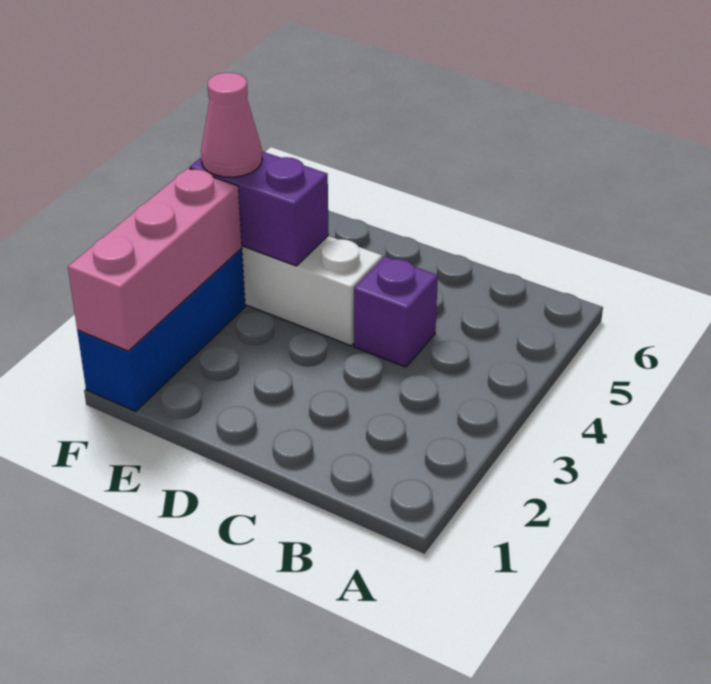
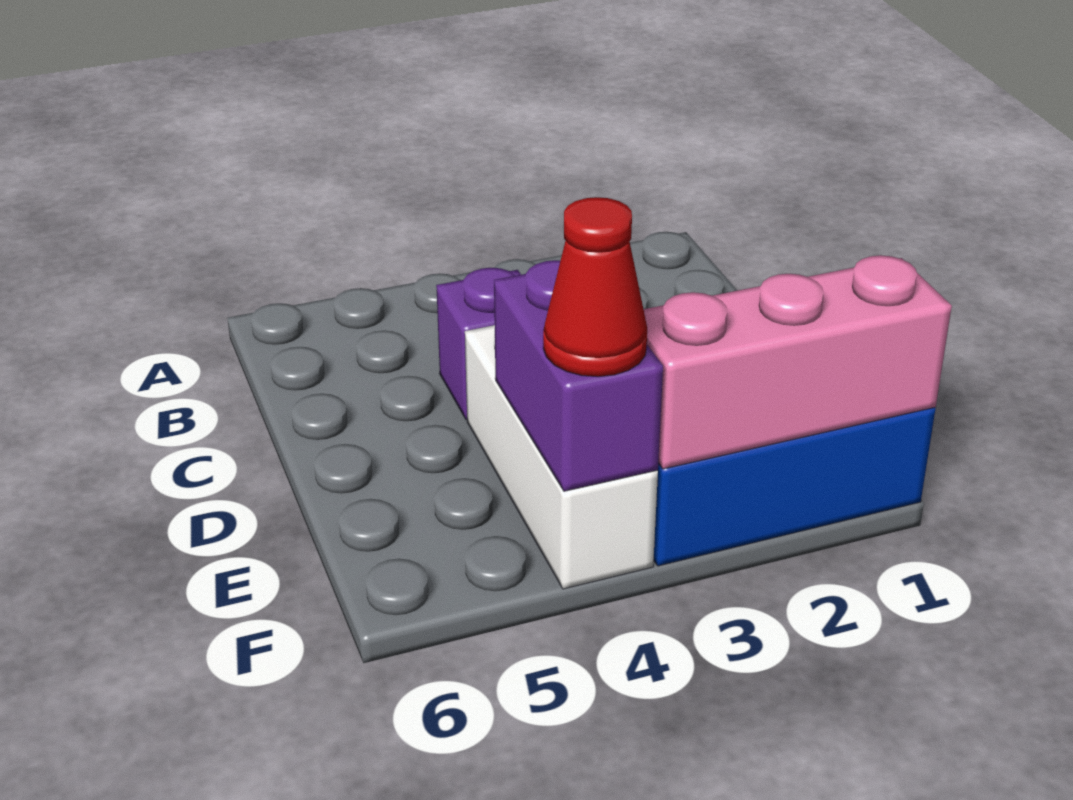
pink cone F4 level 3 -> red cone F4 level 3

